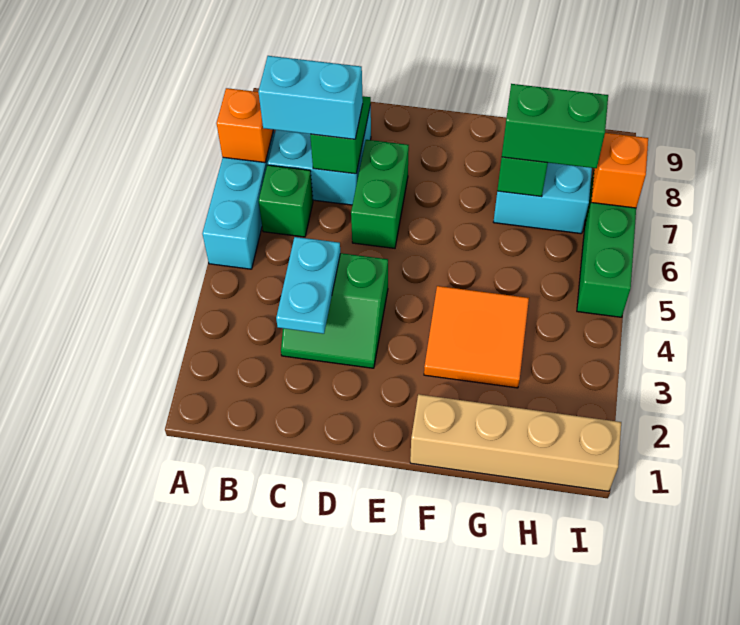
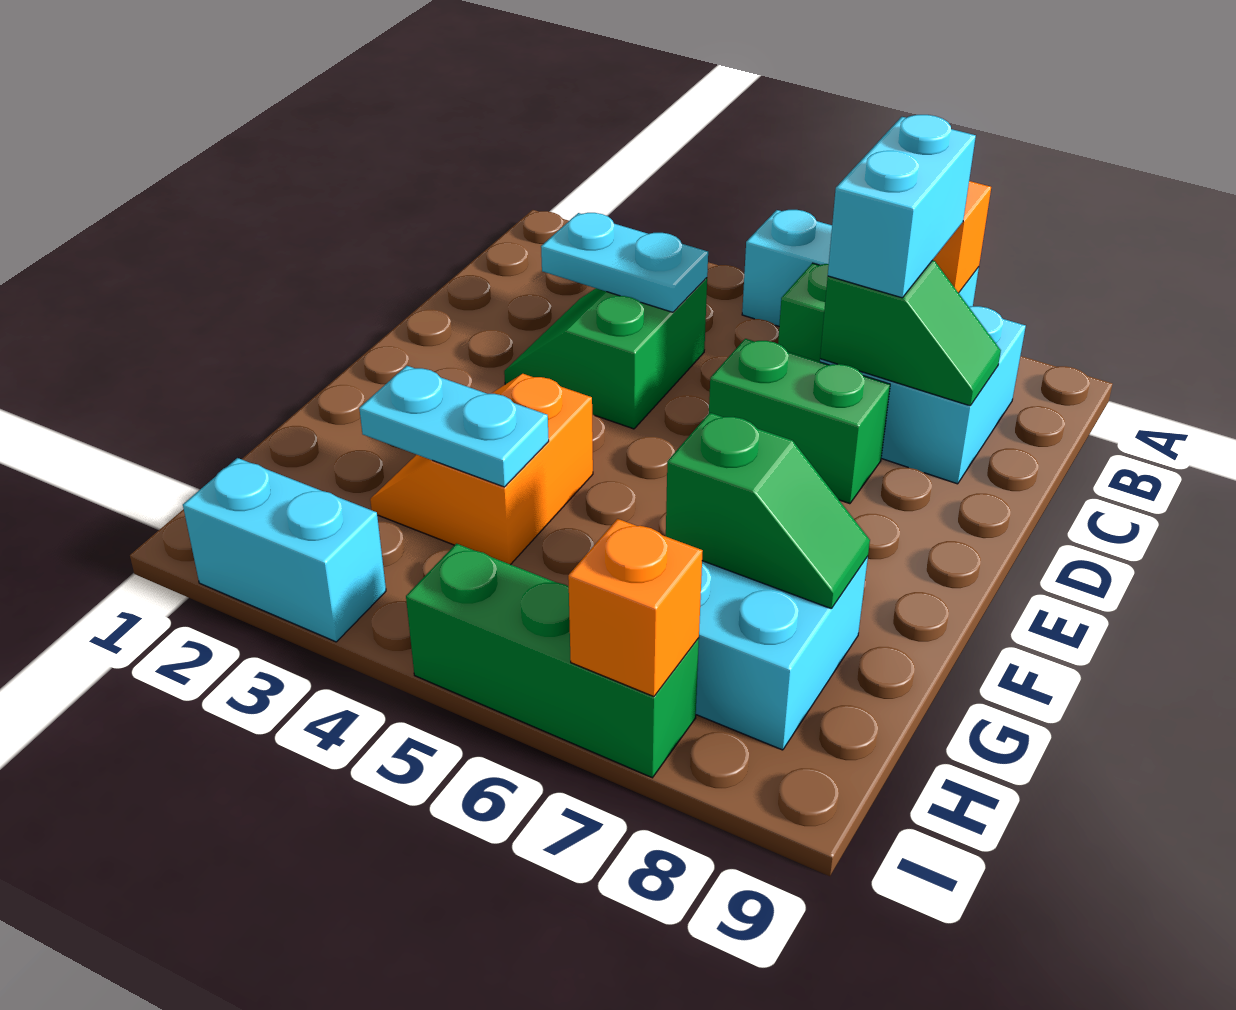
tan brick F1:I1 level 1 -> none
orange tile F3:G4 level 1 -> orange slope F3:G4 level 1 top 4
none -> cyan plate G3:G4 level 2
green brick G7:H7 level 3 -> none
none -> cyan brick I2:I3 level 1

